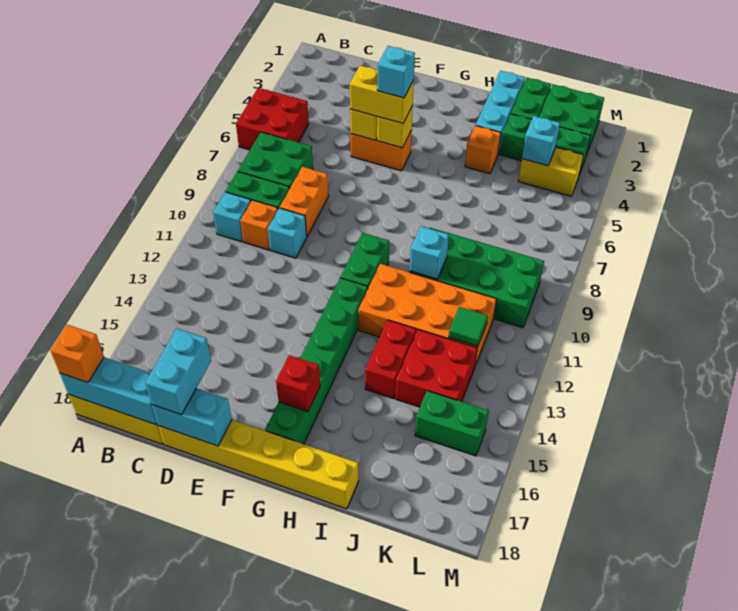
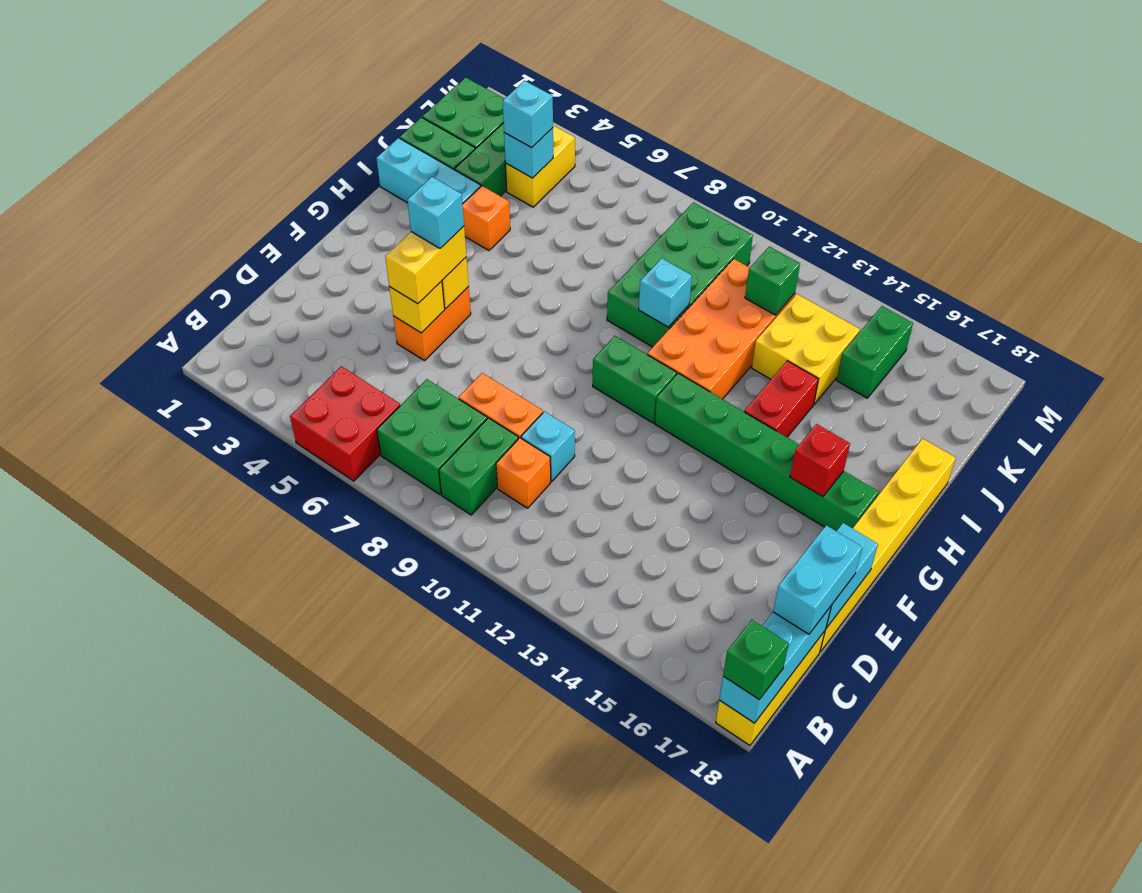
orange brick A18 level 3 -> green brick A18 level 3
cyan brick B10 level 1 -> cyan brick K4 level 3
cyan brick D17:D18 level 3 -> cyan brick C18:D18 level 3
red brick I13:I14 level 1 -> red brick H14:I14 level 1
red brick J13:K14 level 1 -> yellow brick J13:K14 level 1
green tile K12 level 2 -> green brick K12 level 2

